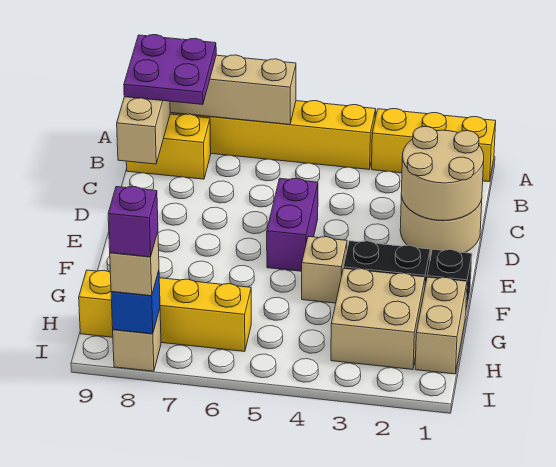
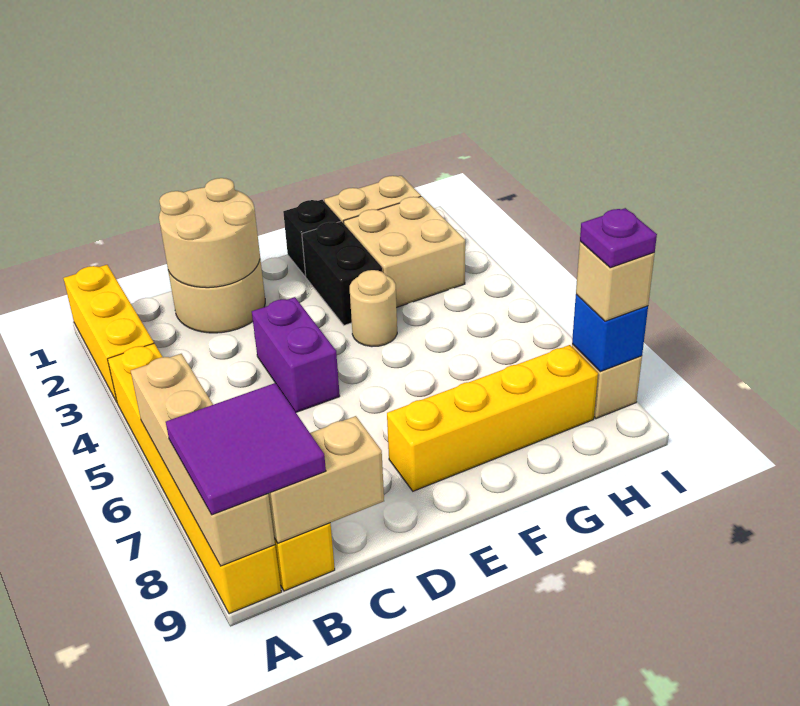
purple plate A8:B9 level 3 -> purple tile A8:B9 level 3
purple brick D5:E5 level 1 -> purple brick D4:D5 level 1
tan brick F4 level 1 -> tan round brick F4 level 1
yellow brick H6:H9 level 1 -> yellow brick E8:H8 level 1
purple brick I8 level 4 -> purple plate I8 level 4

